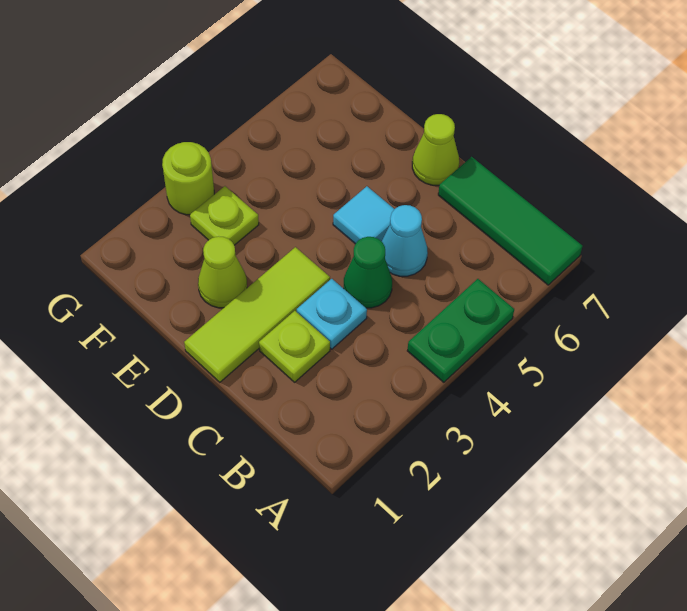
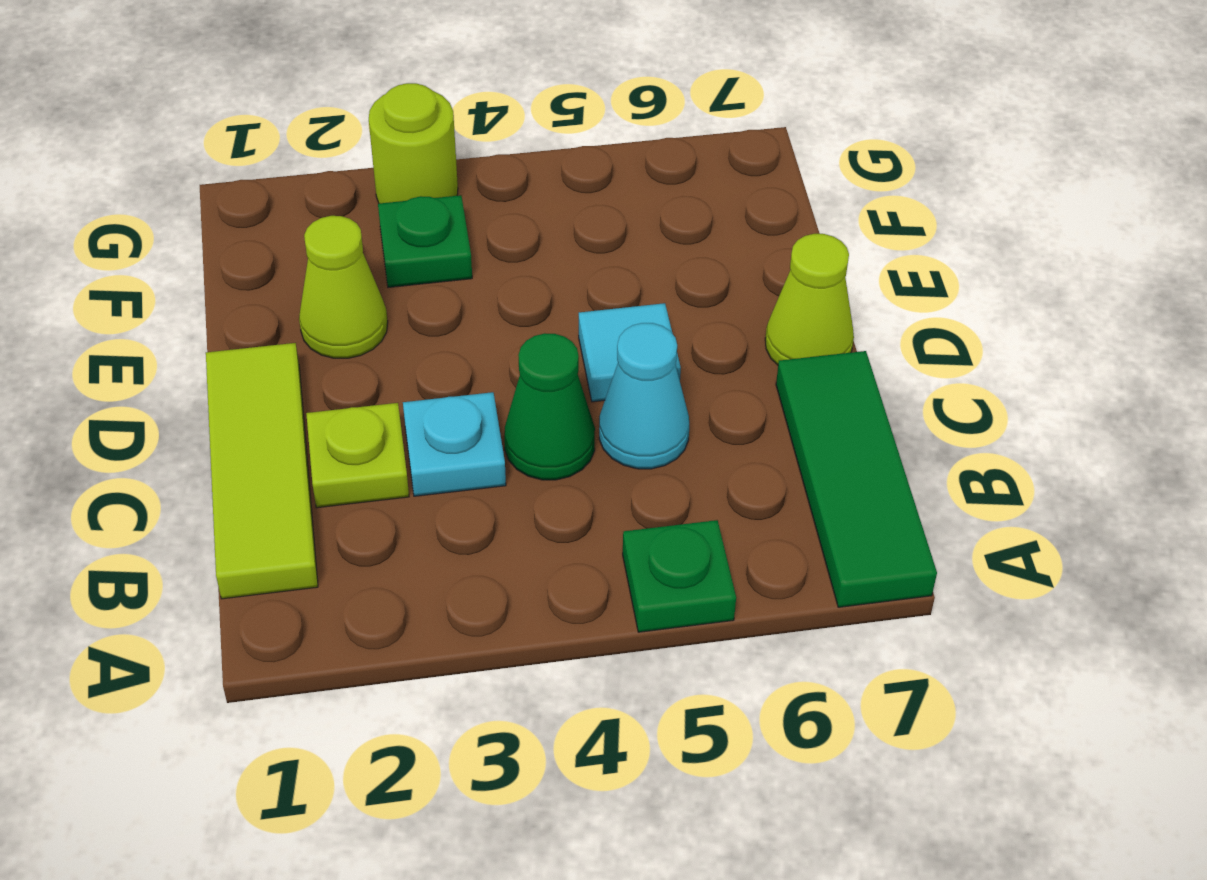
green plate A4:A5 level 1 -> green plate A5 level 1
lime tile D1:D3 level 1 -> lime tile B1:D1 level 1
lime plate F3 level 1 -> green plate F3 level 1

